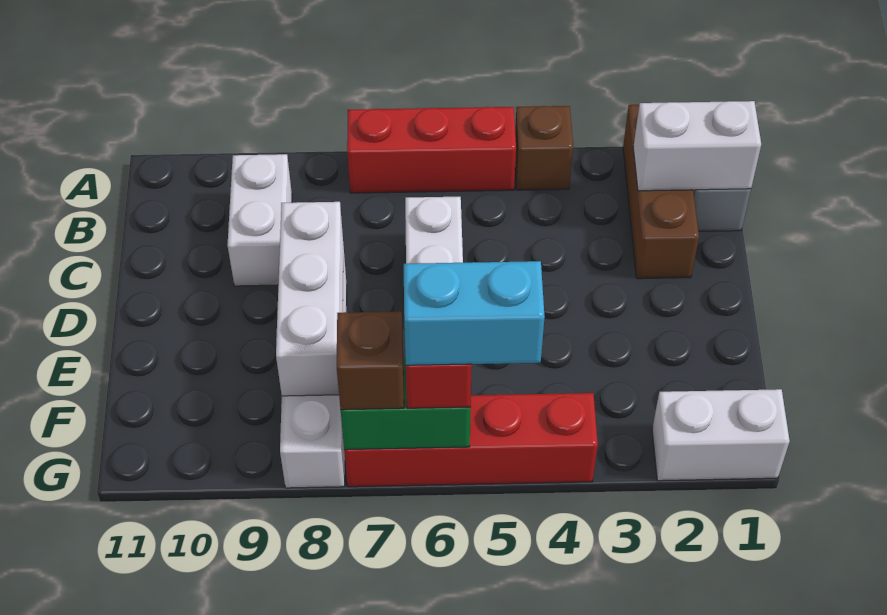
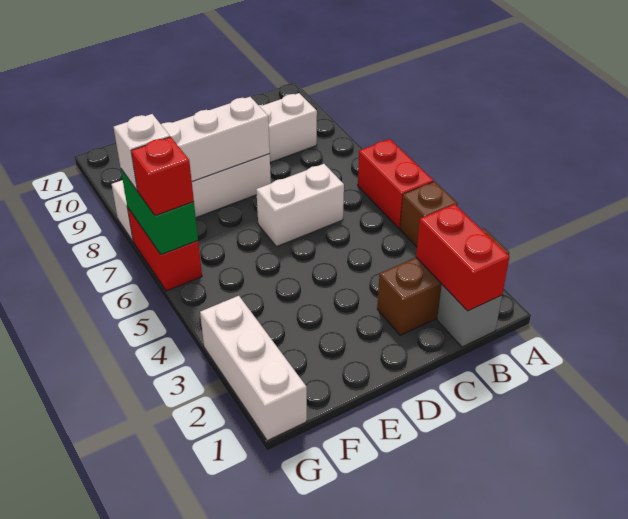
red brick A5:A7 level 1 -> red brick A5:A6 level 1
white brick B1:B2 level 2 -> red brick B1:B2 level 2
white brick G1:G2 level 1 -> white brick G1:G3 level 1
red brick G4:G7 level 1 -> red brick G6:G7 level 1
cyan brick G5:G6 level 4 -> none
brown brick G7 level 3 -> white brick G7 level 3

